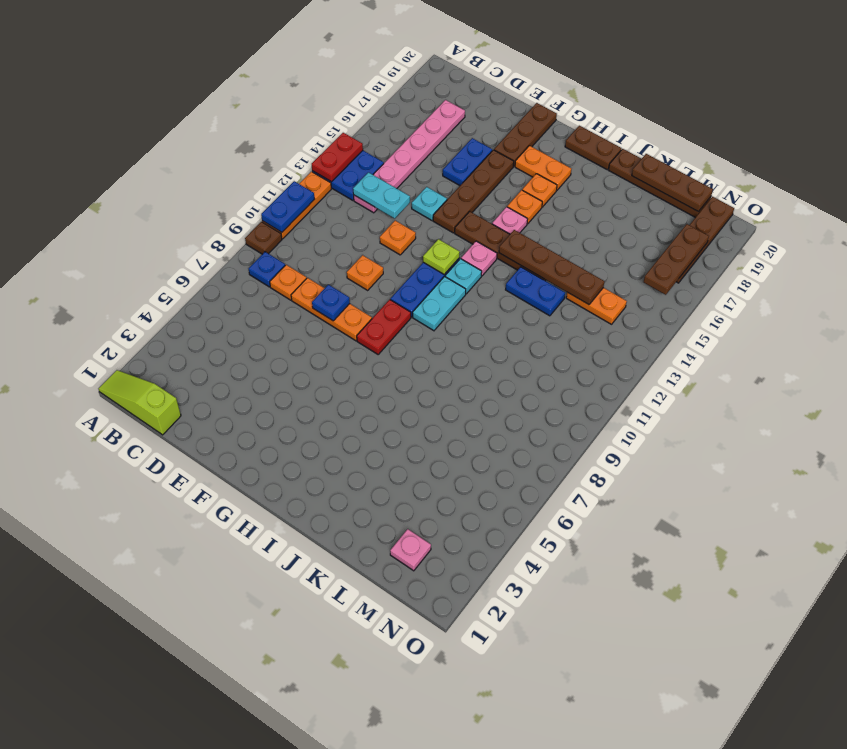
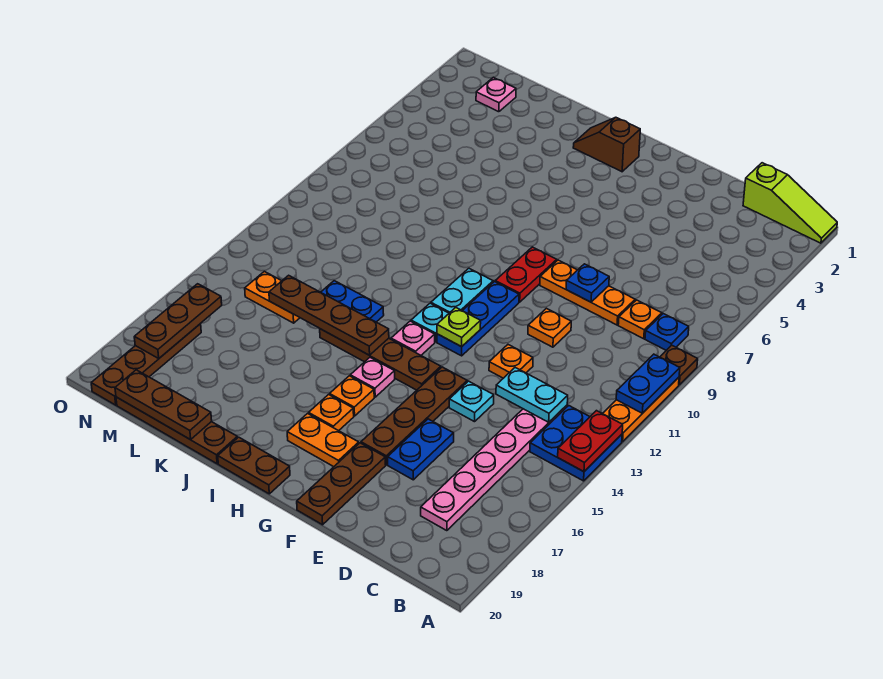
none -> brown slope H2:I2 level 1 top H

